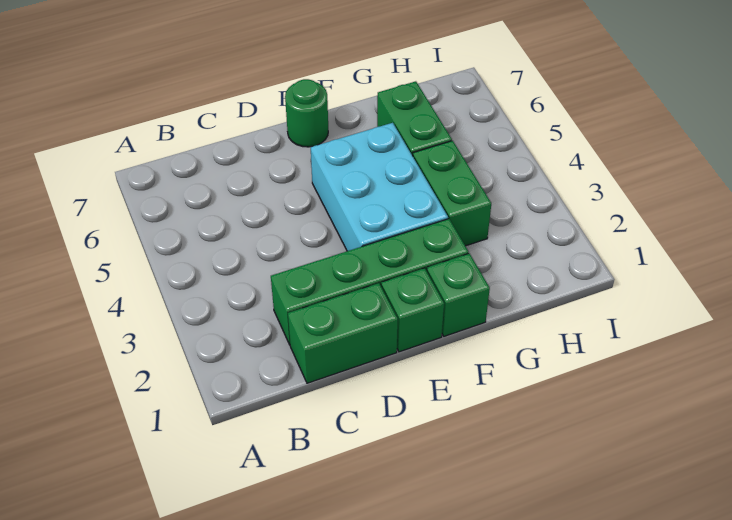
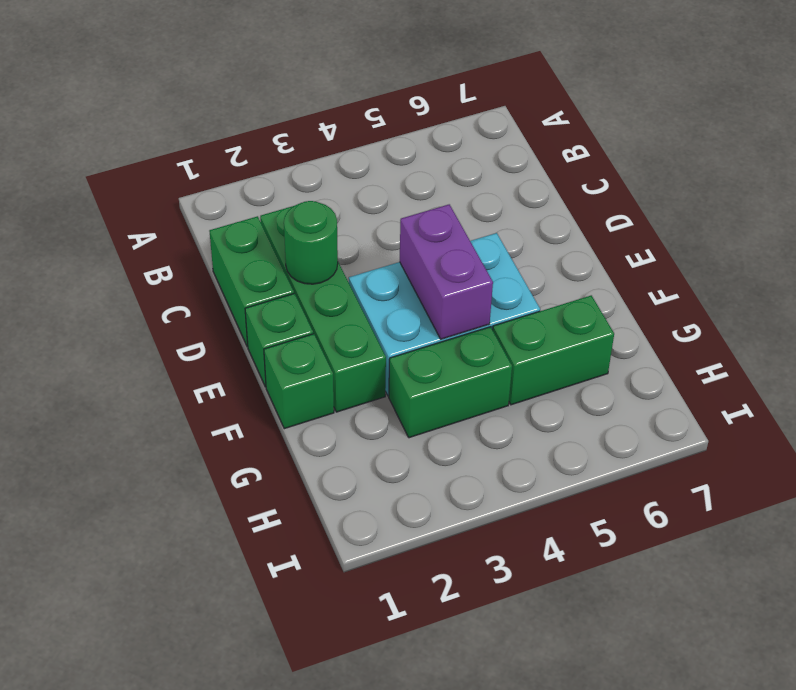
none -> purple brick E4:F4 level 2
green round brick E7 level 1 -> green round brick D2 level 2

